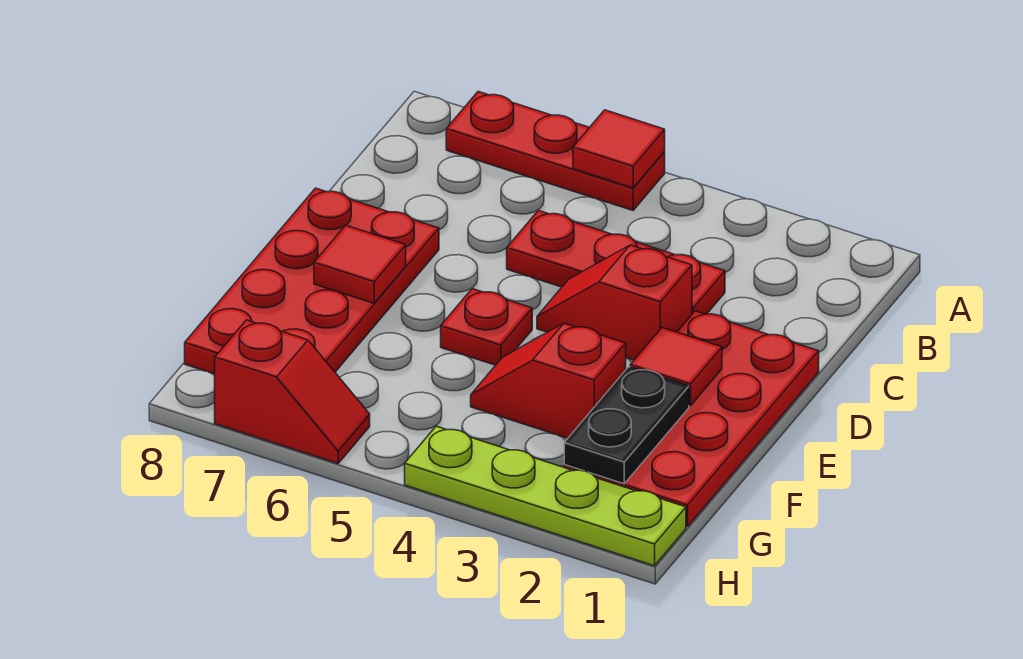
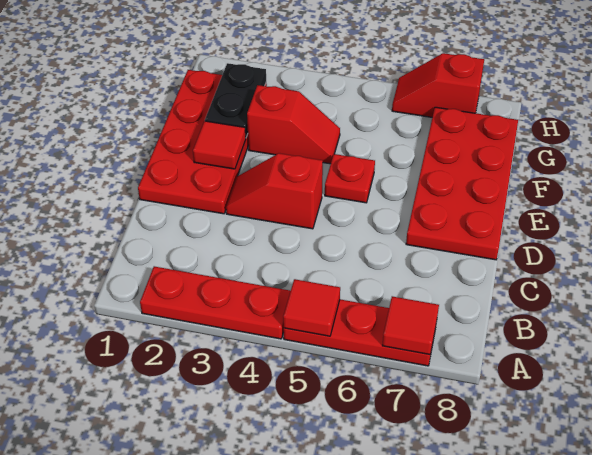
red plate C3:C5 level 1 -> red plate A2:A4 level 1
red slope D3:D4 level 1 top 3 -> red slope D3:D4 level 1 top 4
red tile E7 level 2 -> red tile A7 level 2
lime plate H1:H4 level 1 -> none

